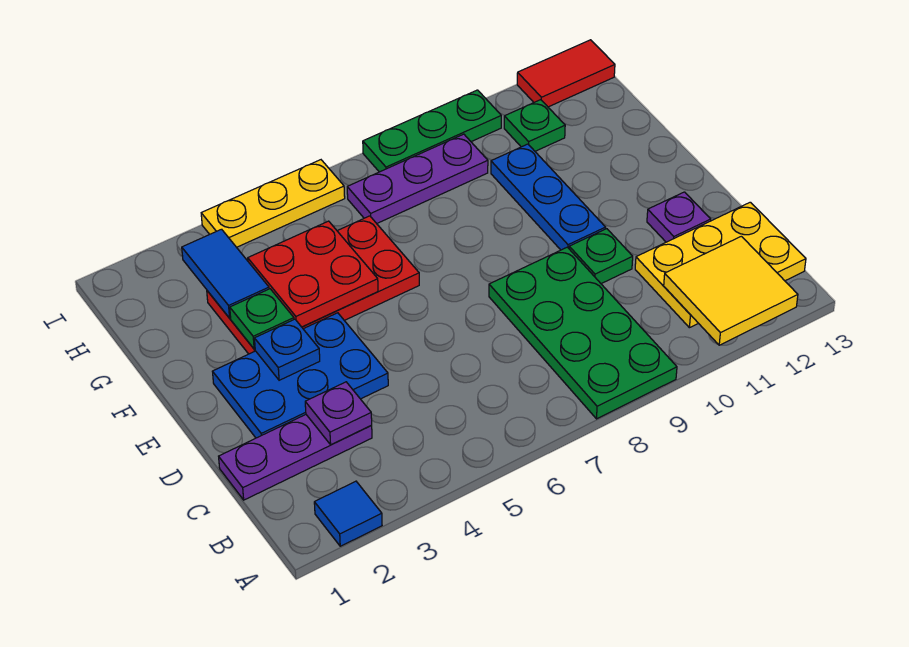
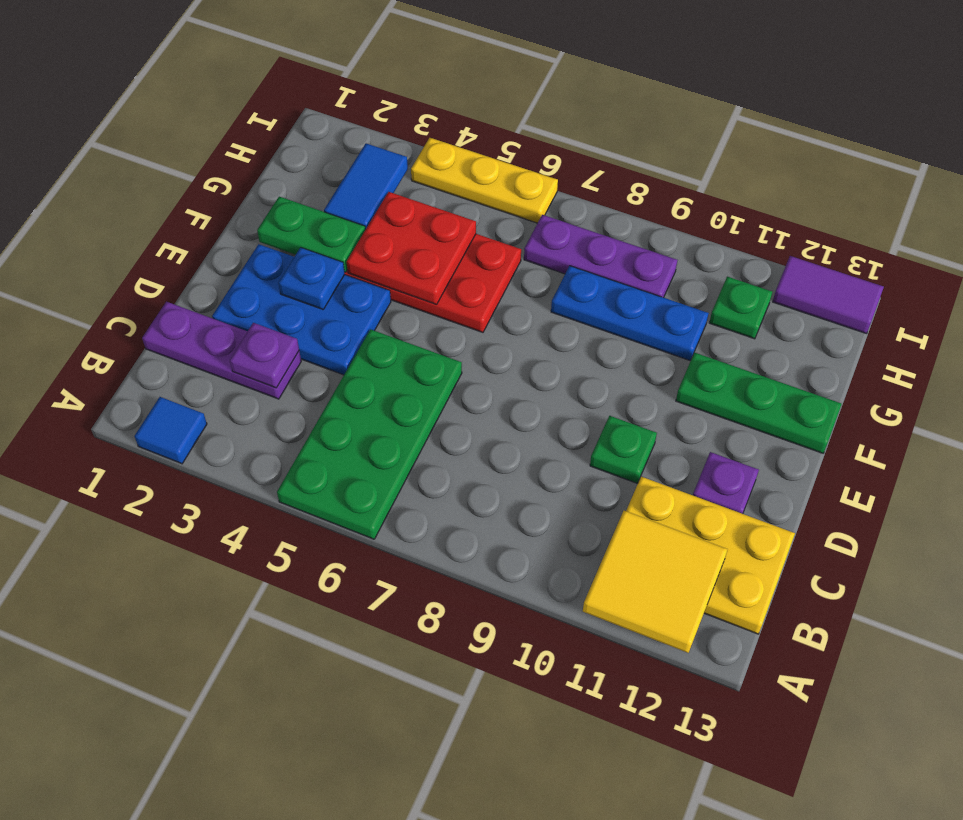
green plate A8:D9 level 1 -> green plate A5:D6 level 1
blue plate E10:G10 level 1 -> blue plate G8:G10 level 1
green plate F3 level 2 -> green plate F2:F3 level 2
green plate I8:I10 level 1 -> green plate F11:F13 level 1
red tile I12:I13 level 1 -> purple tile I12:I13 level 1

